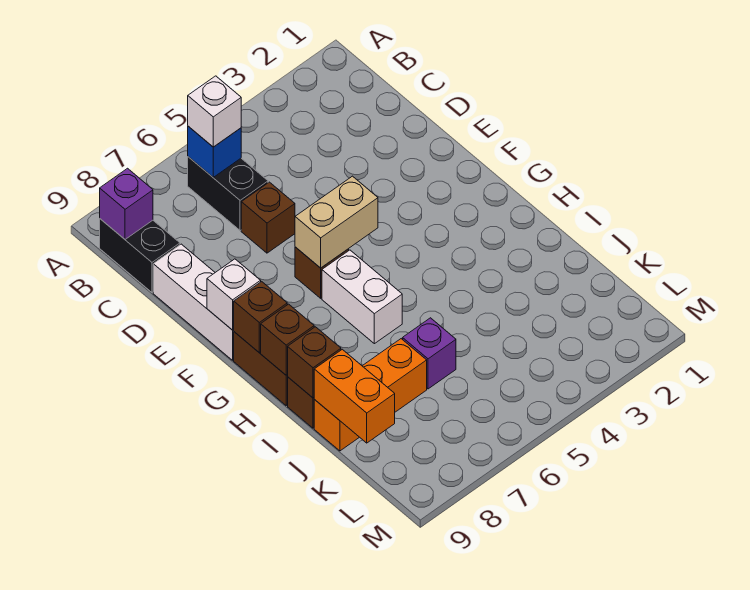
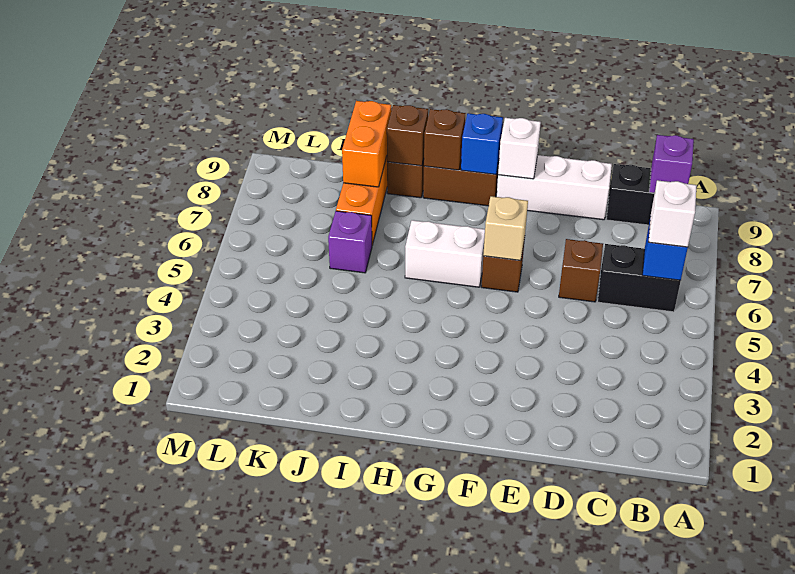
tan brick F5:F6 level 2 -> tan brick F6 level 2
brown brick G9 level 2 -> blue brick G9 level 2
orange brick J9:K9 level 2 -> orange brick J8:J9 level 2

